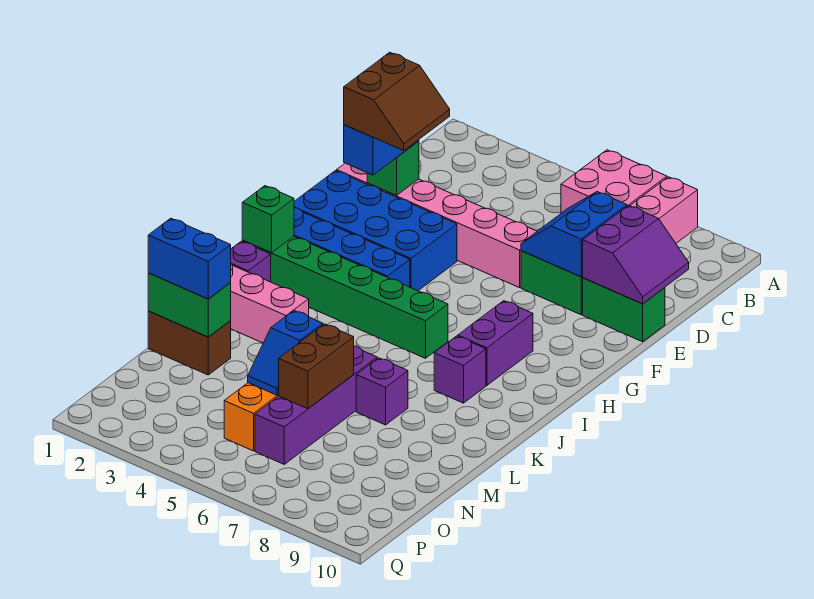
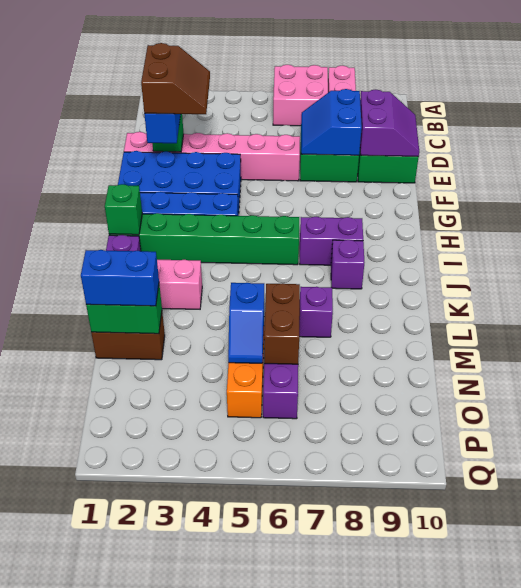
purple brick H8:I8 level 1 -> purple brick I7:I8 level 1

